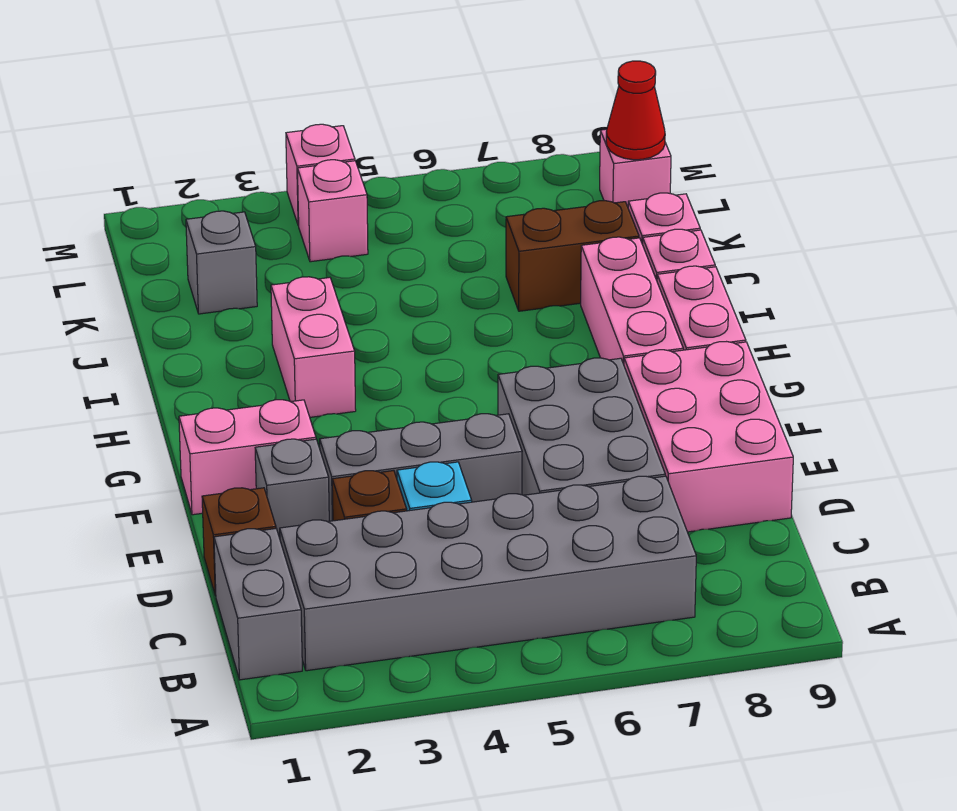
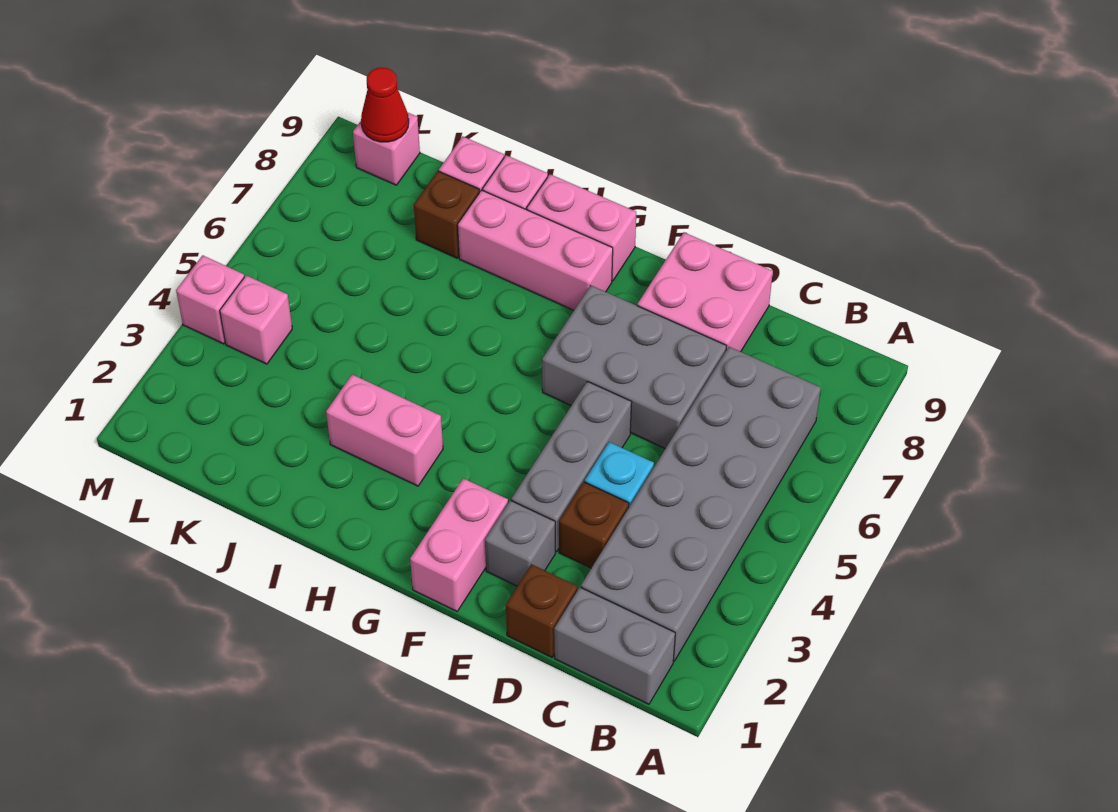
pink brick D8:F9 level 1 -> pink brick D8:E9 level 1
brown brick J7:J8 level 1 -> brown brick J8 level 1
grey brick K2 level 1 -> none

